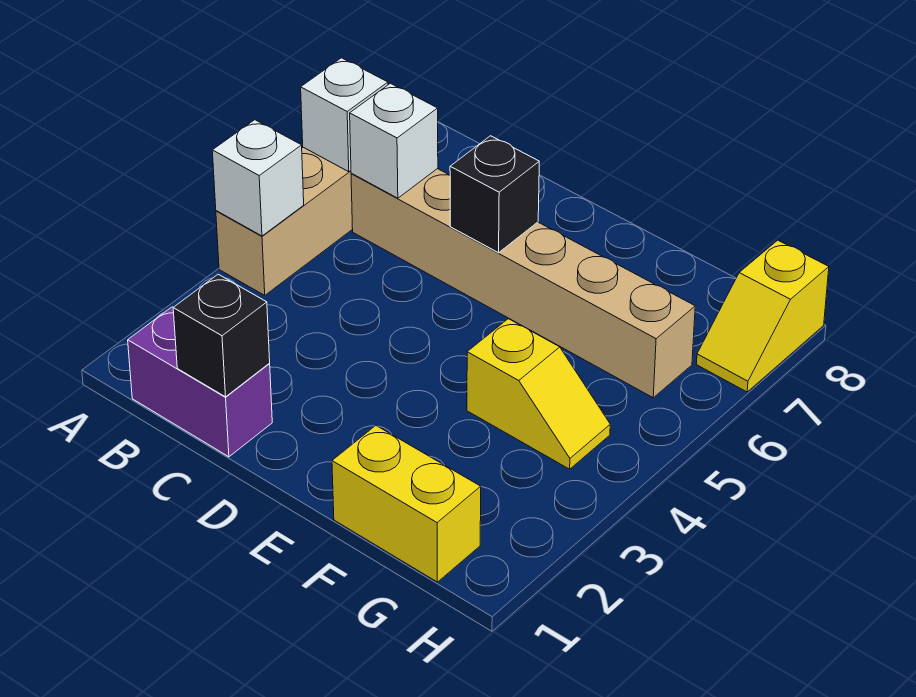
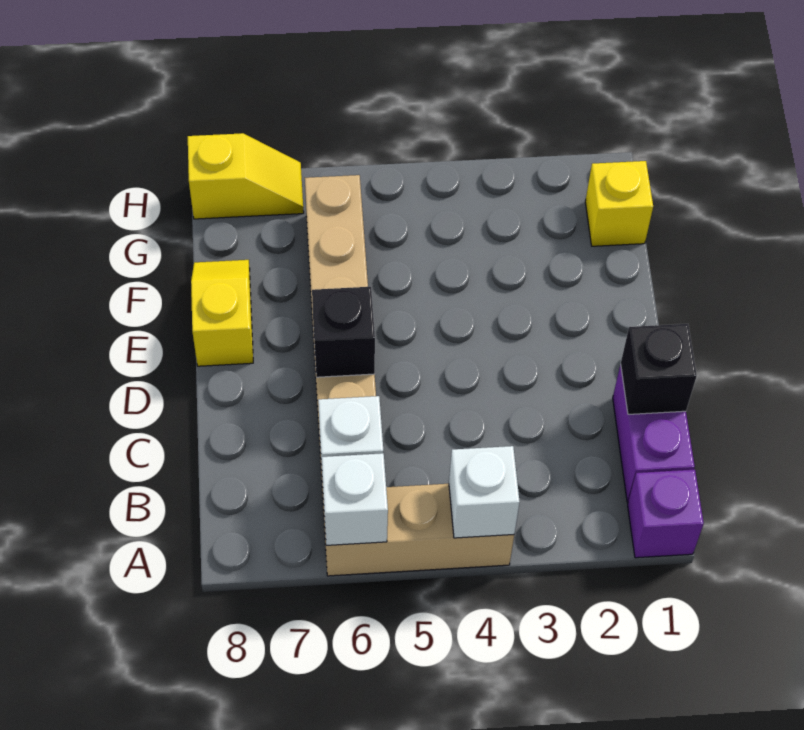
none -> purple brick A1 level 1
yellow brick F1:G1 level 1 -> yellow brick G1 level 1
yellow slope F4:G4 level 1 top F -> yellow slope E8:F8 level 1 top E

